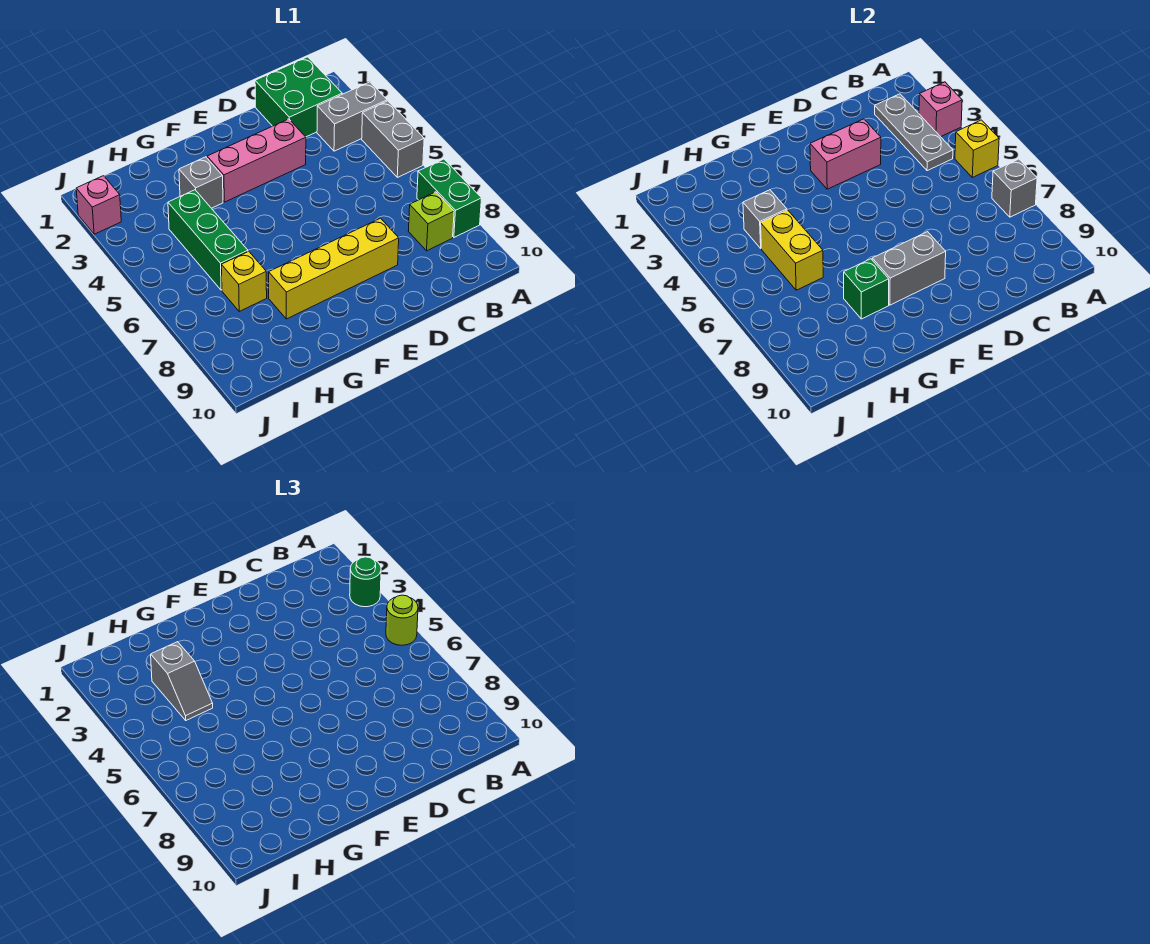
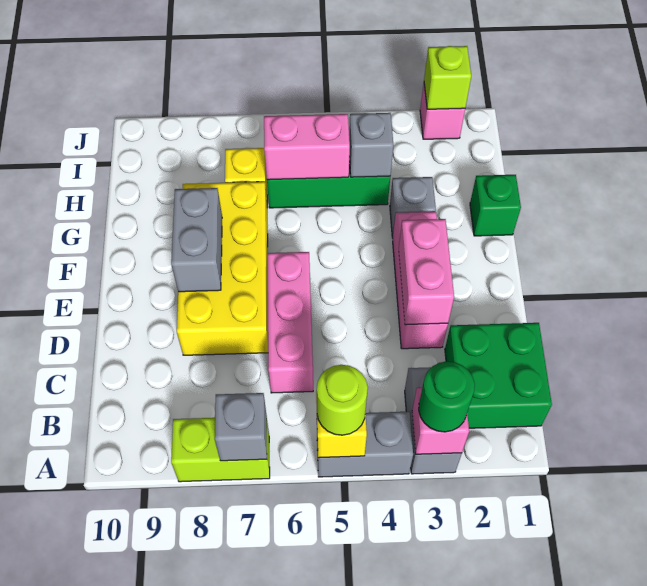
green brick A7:A8 level 1 -> lime brick A7:A8 level 1
grey plate B2:B4 level 2 -> none
lime brick B8 level 1 -> lime brick J2 level 2
none -> pink brick C6:E6 level 1
yellow brick D8:G8 level 1 -> yellow brick D7:G8 level 1
green brick G8 level 2 -> green brick G1 level 1
grey slope H3:H4 level 3 top 3 -> none
yellow brick H5:H6 level 2 -> pink brick H5:H6 level 2

